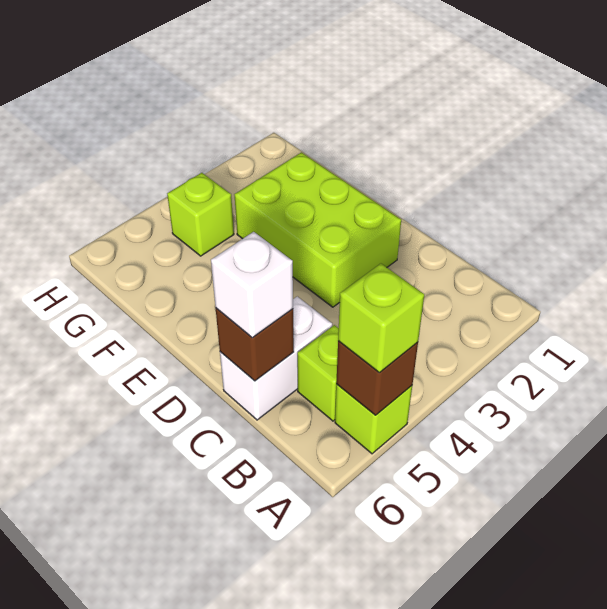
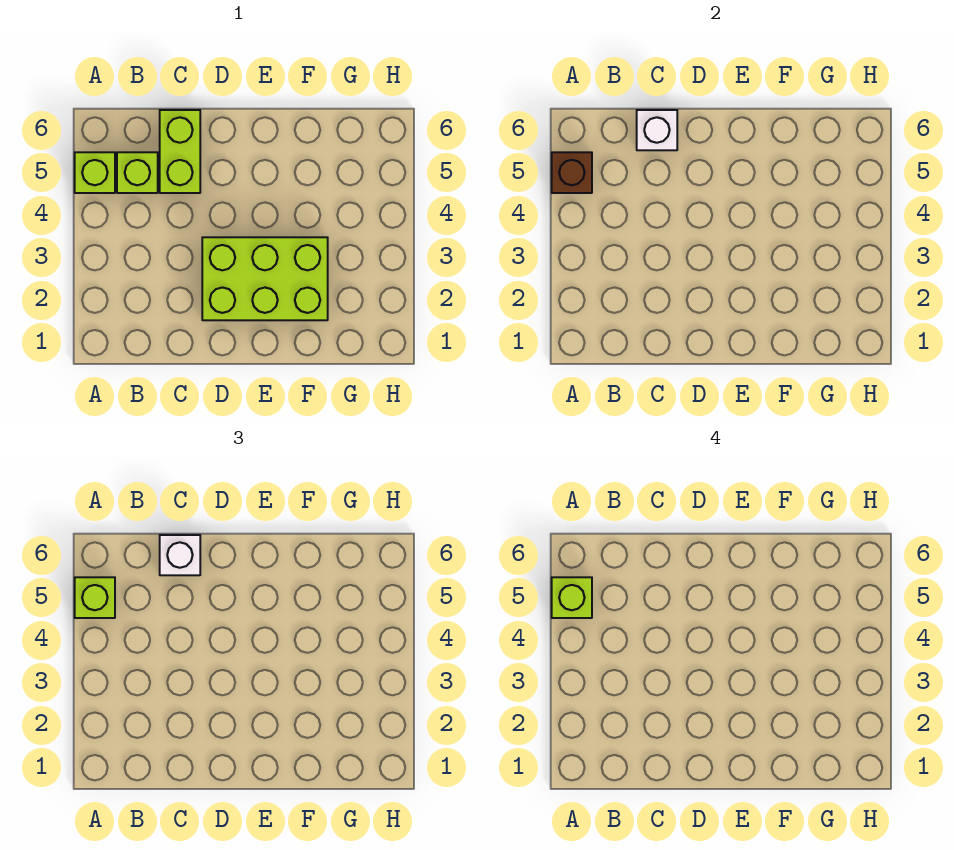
white brick C5:C6 level 1 -> lime brick C5:C6 level 1
brown brick C6 level 2 -> white brick C6 level 2
lime brick G4 level 1 -> lime brick A5 level 4

